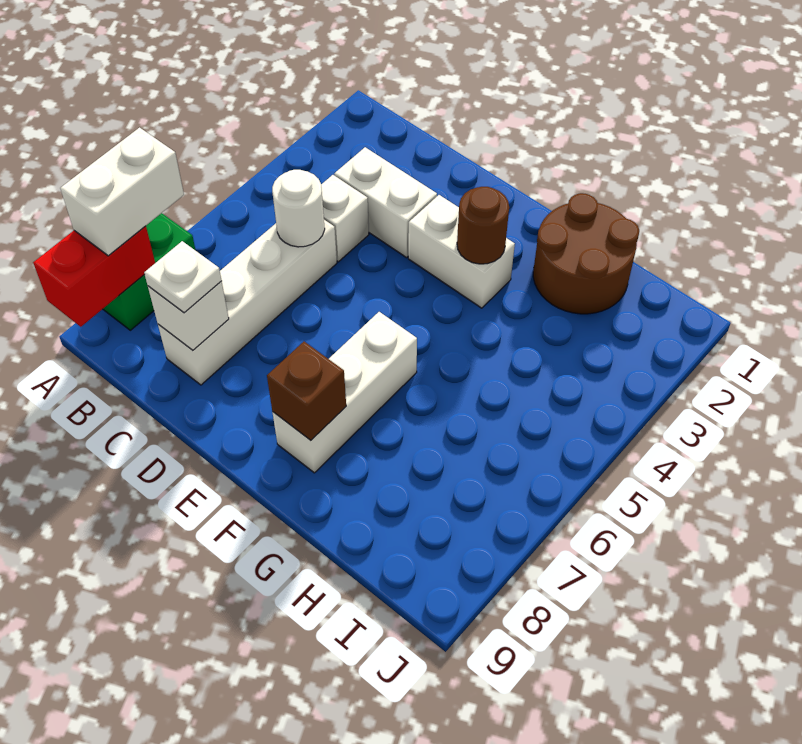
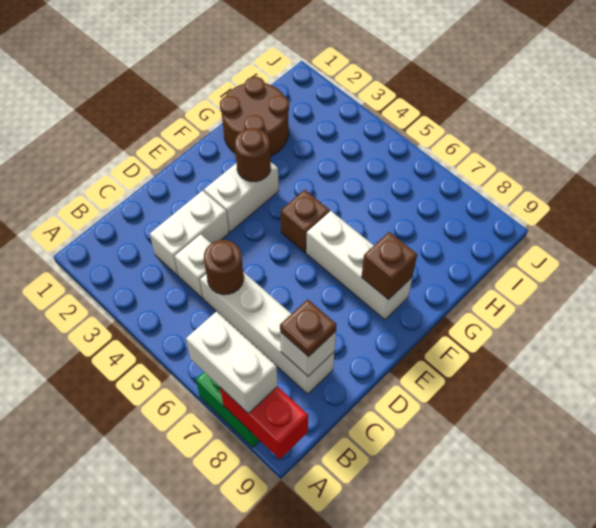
white round brick C5 level 2 -> brown round brick C5 level 2
white plate C8 level 3 -> brown plate C8 level 3
none -> brown brick F5 level 1

